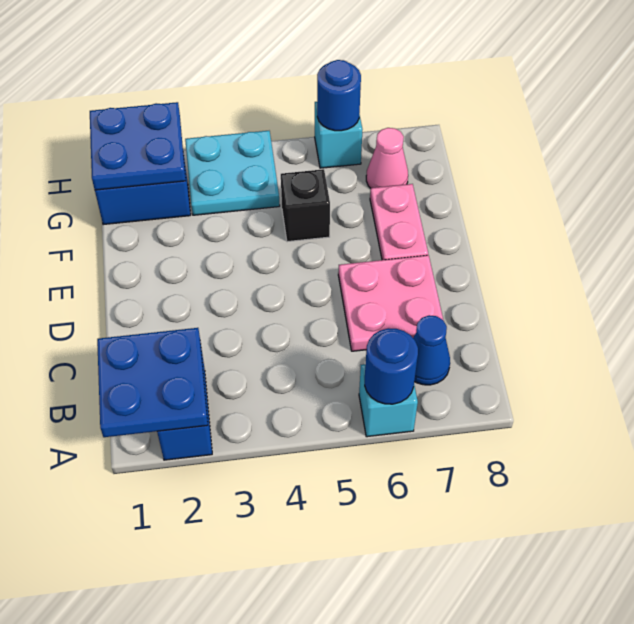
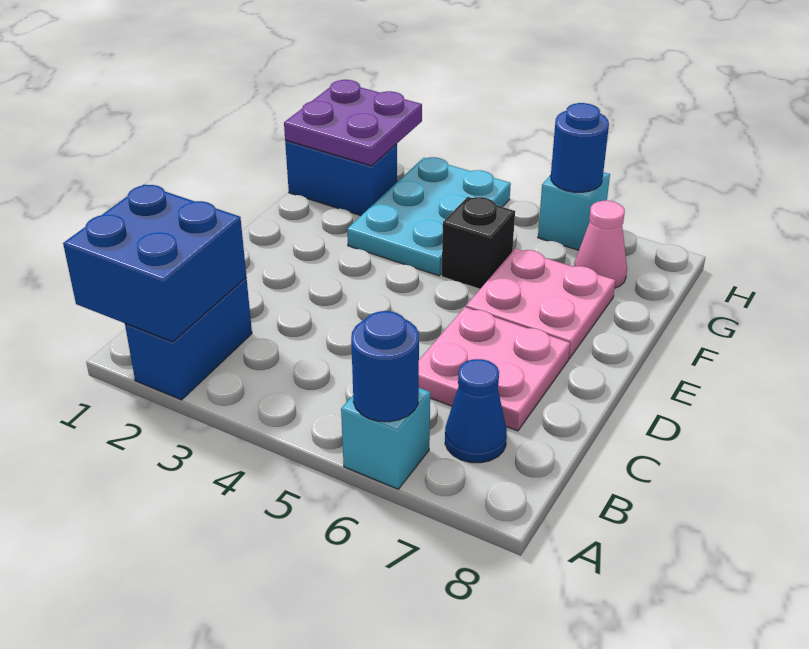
blue plate A1:B2 level 2 -> blue brick A1:B2 level 2
pink plate E7:F7 level 1 -> pink plate E6:F7 level 1
blue plate G1:H2 level 2 -> purple plate G1:H2 level 2
cyan plate G3:H4 level 1 -> cyan plate F3:H4 level 1

